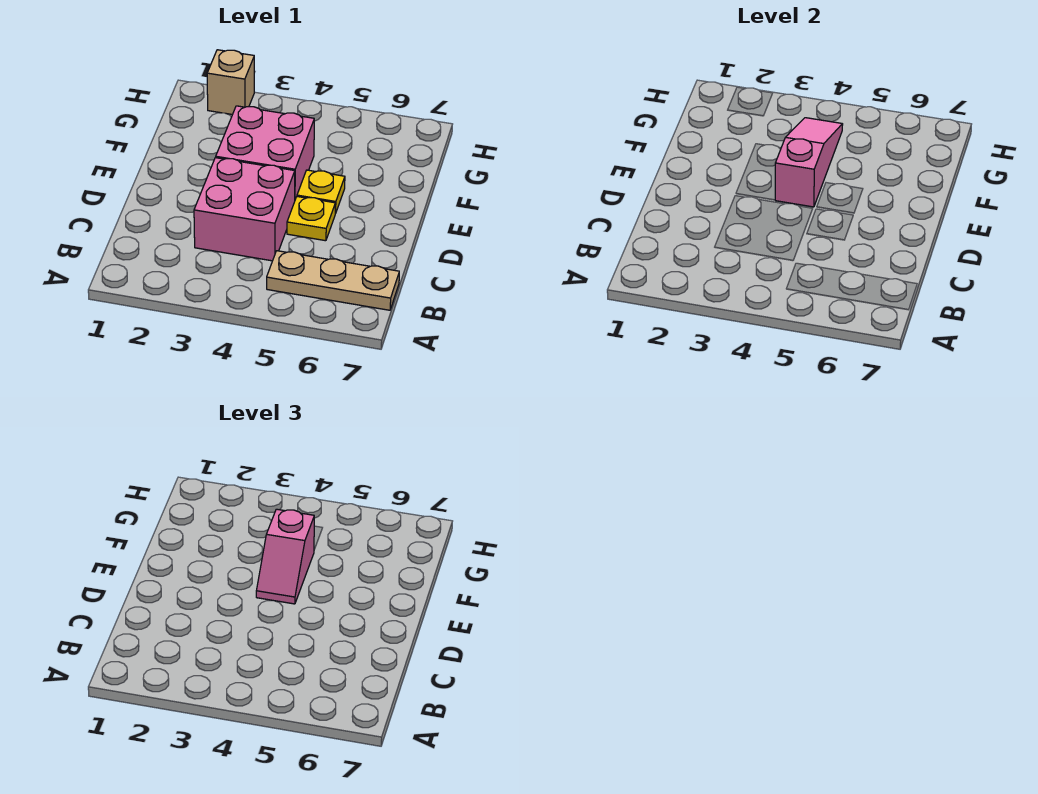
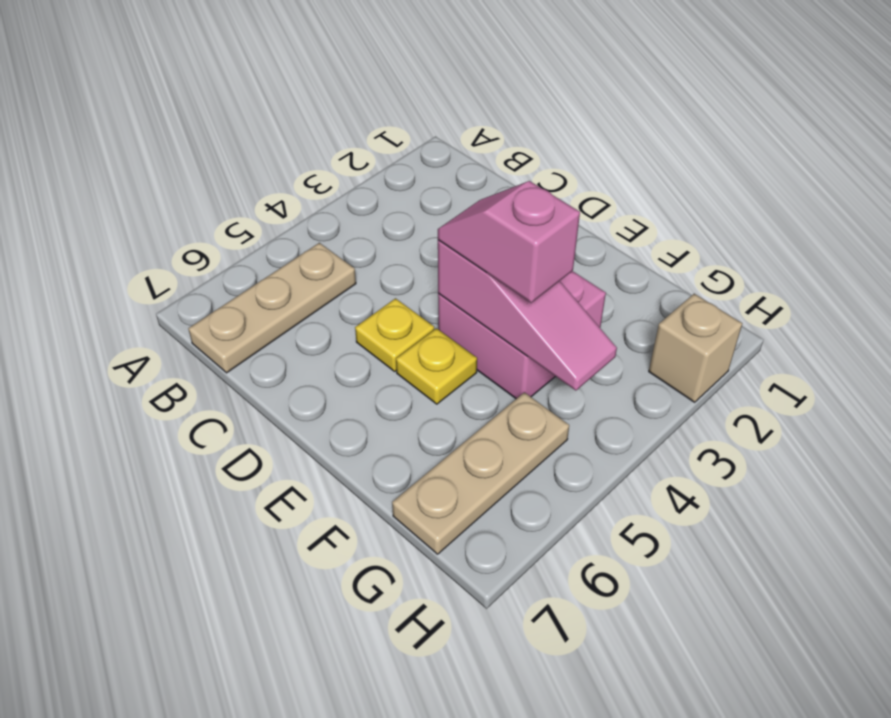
pink brick C3:D4 level 1 -> none
none -> tan plate G5:G7 level 1

